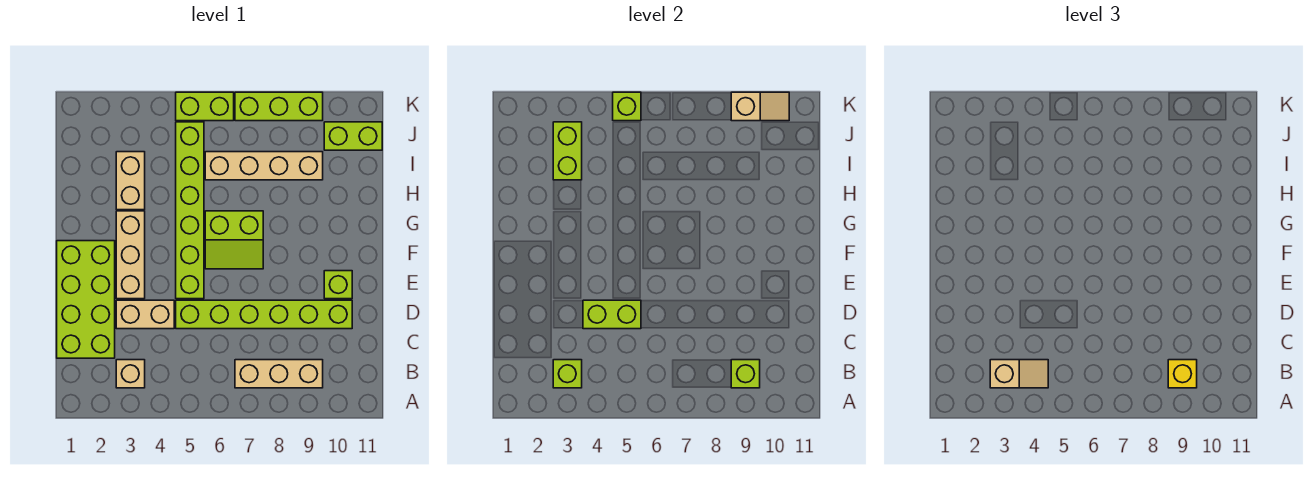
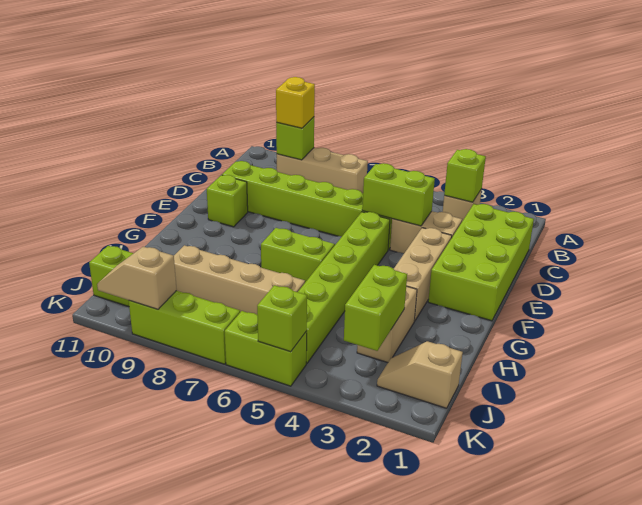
tan slope B3:B4 level 3 top 3 -> tan slope J1:J2 level 1 top 1

